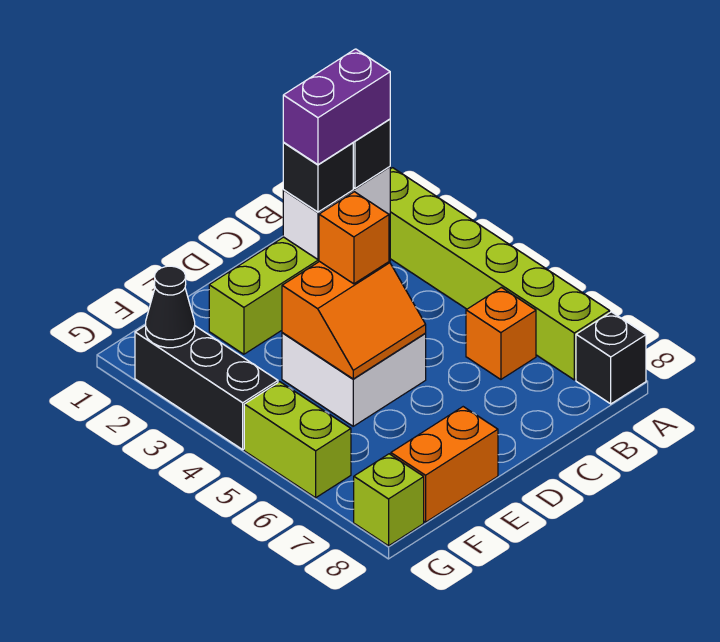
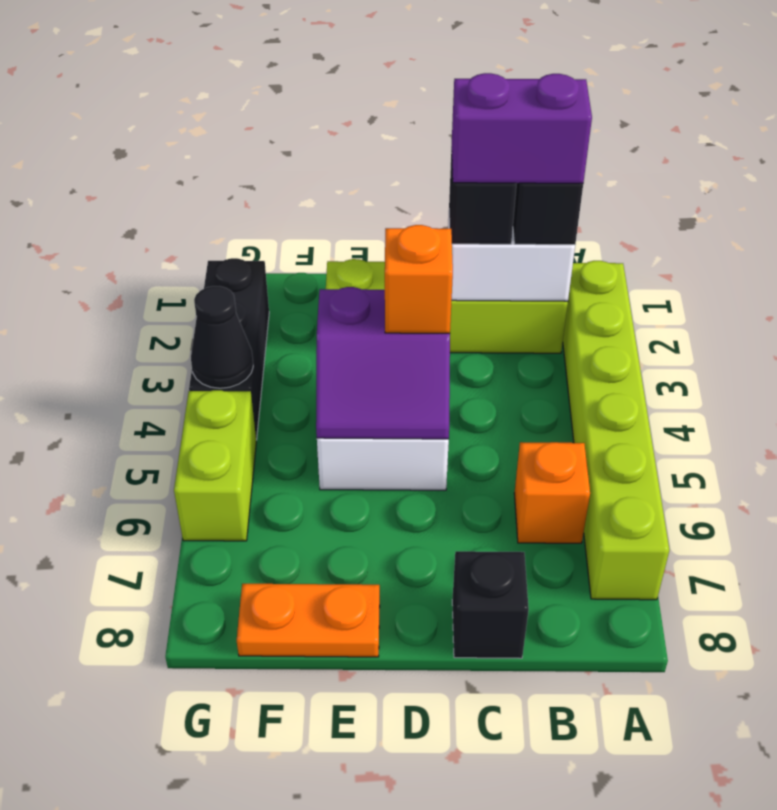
black brick A8 level 1 -> black brick C8 level 1
orange slope D4:E5 level 2 top 4 -> purple slope D4:E5 level 2 top 4
orange brick E8:F8 level 1 -> orange plate E8:F8 level 1
black cone G2 level 2 -> black cone G4 level 2
lime brick G8 level 1 -> none

